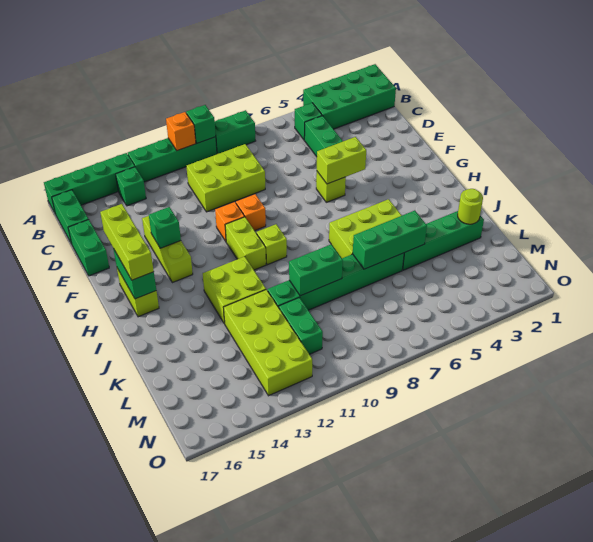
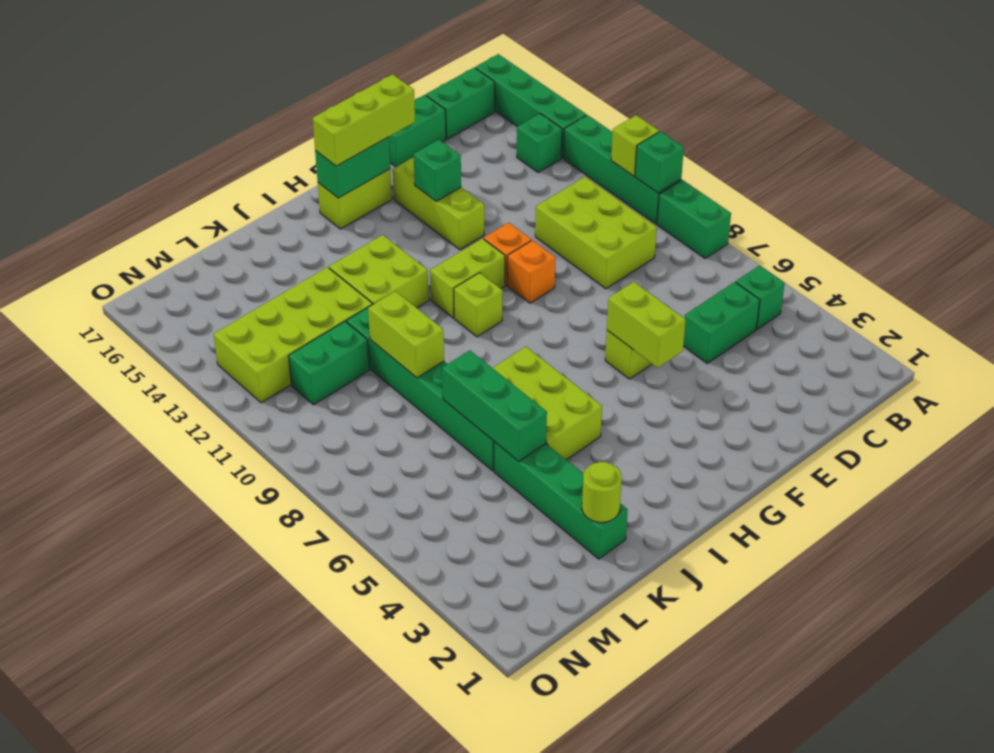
green brick A1:B4 level 1 -> none
orange brick A11 level 2 -> lime brick A11 level 2
lime brick E14:G14 level 1 -> lime brick F13:F15 level 1
green brick K9:K10 level 2 -> lime brick K9:K10 level 2

